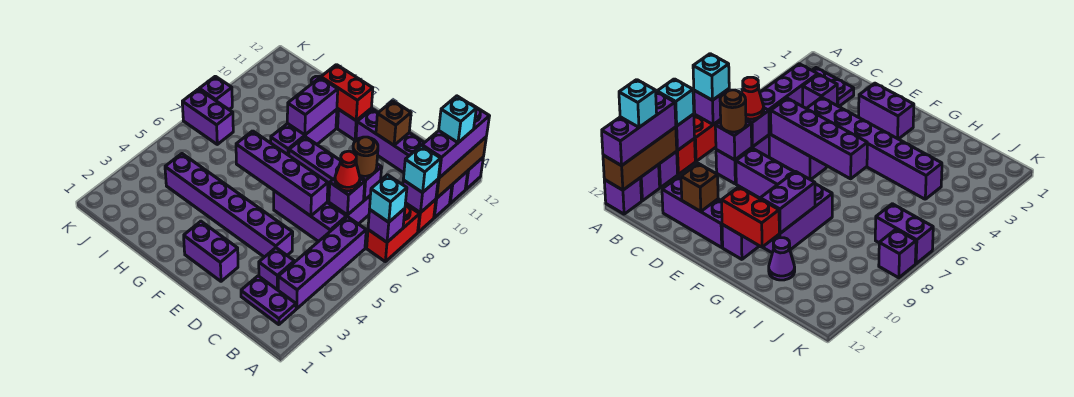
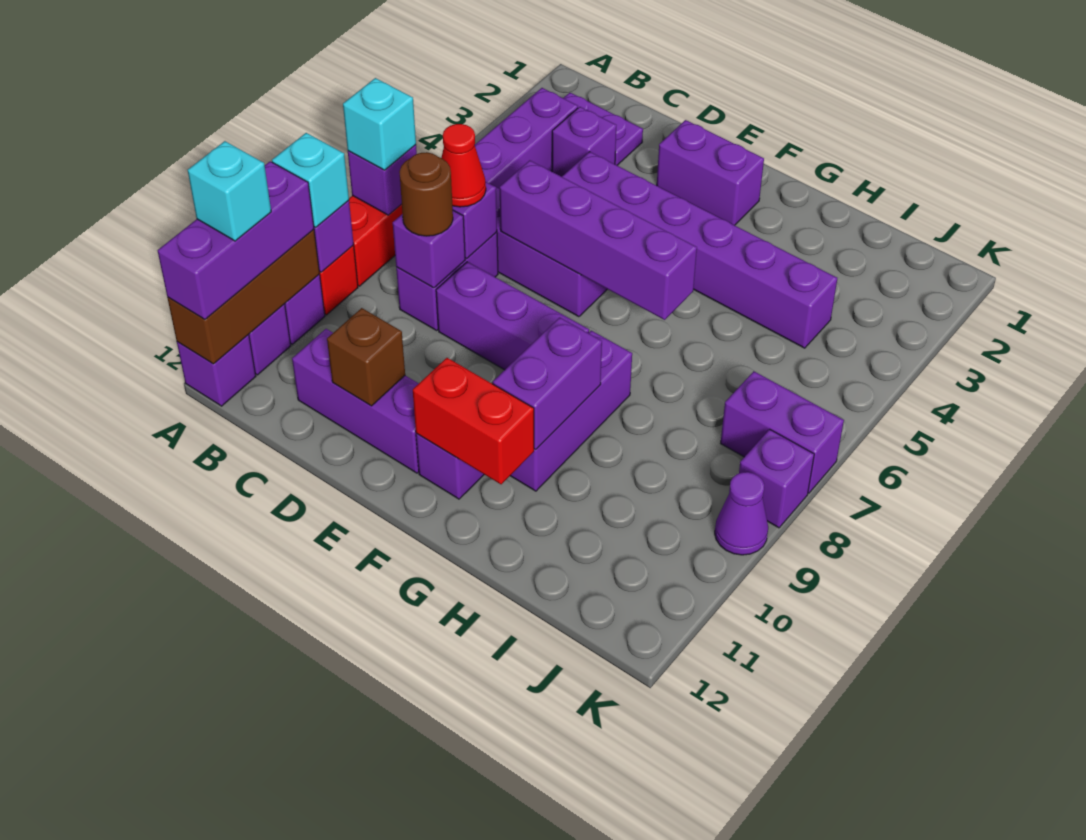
purple cone H11 level 1 -> purple cone K9 level 1

